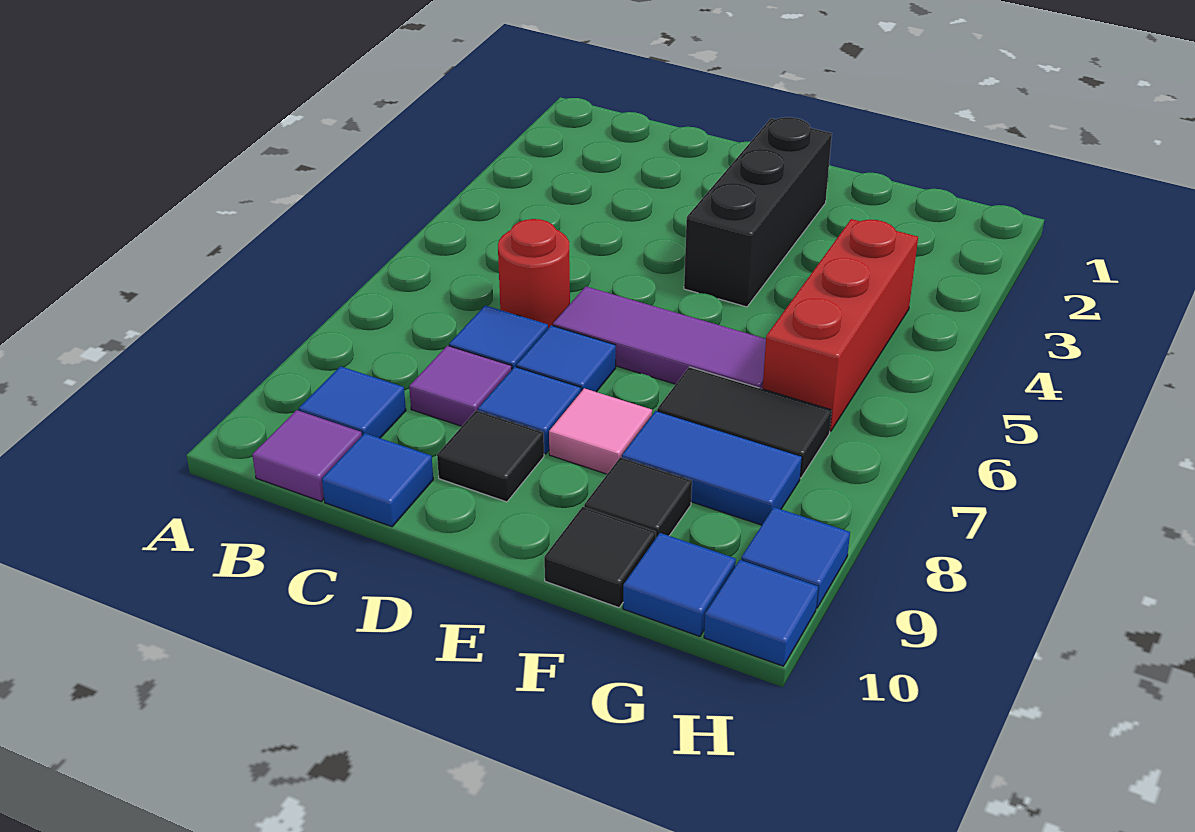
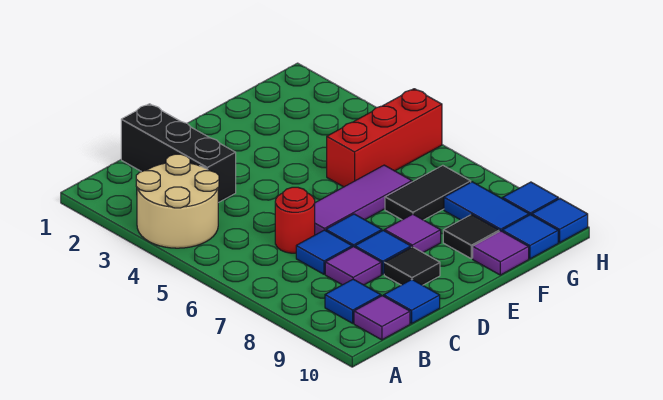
none -> tan round brick A3:B4 level 1
black brick E2:E4 level 1 -> black brick C1:C3 level 1
pink tile E8 level 1 -> purple tile E8 level 1
blue tile F8:G8 level 1 -> blue tile G8:G9 level 1
black tile F10 level 1 -> purple tile F10 level 1
red brick G4:G6 level 1 -> red brick F5:H5 level 1

